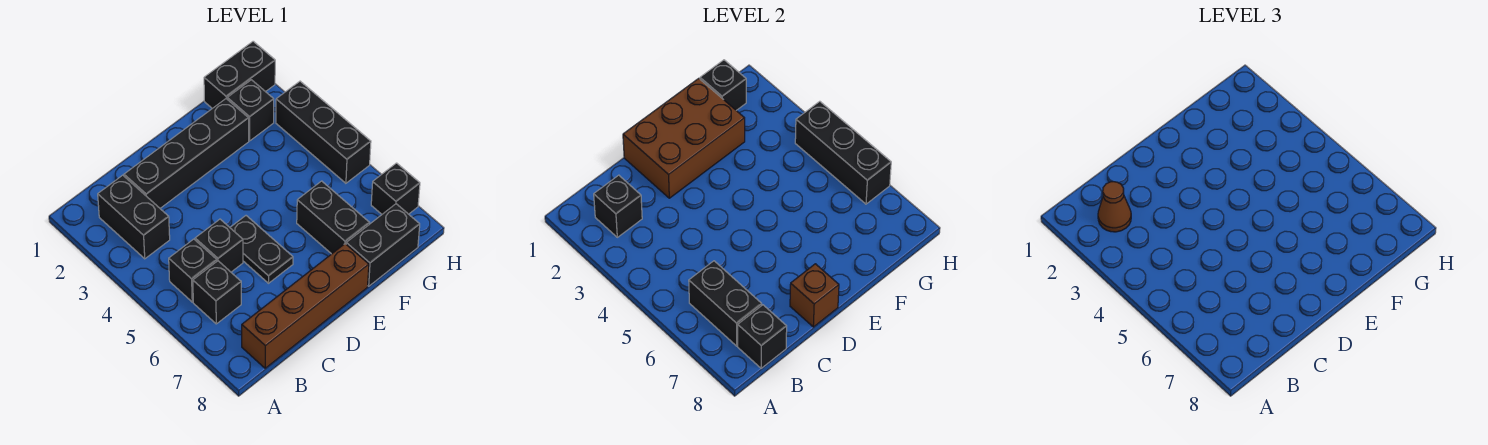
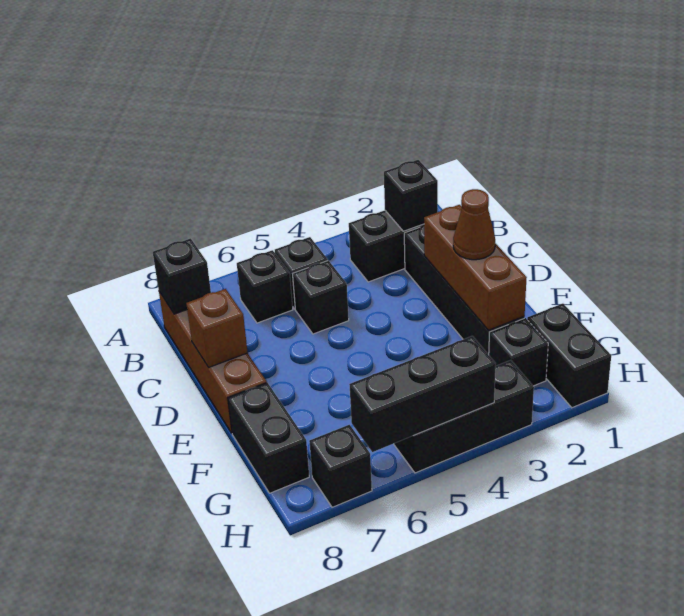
brown cone B2 level 3 -> brown cone E2 level 3
black brick B6:B7 level 2 -> none
brown brick D1:F2 level 2 -> brown brick D2:F2 level 2
black plate D5:D6 level 1 -> none
black brick F6:F7 level 1 -> none
black brick G1 level 2 -> none

